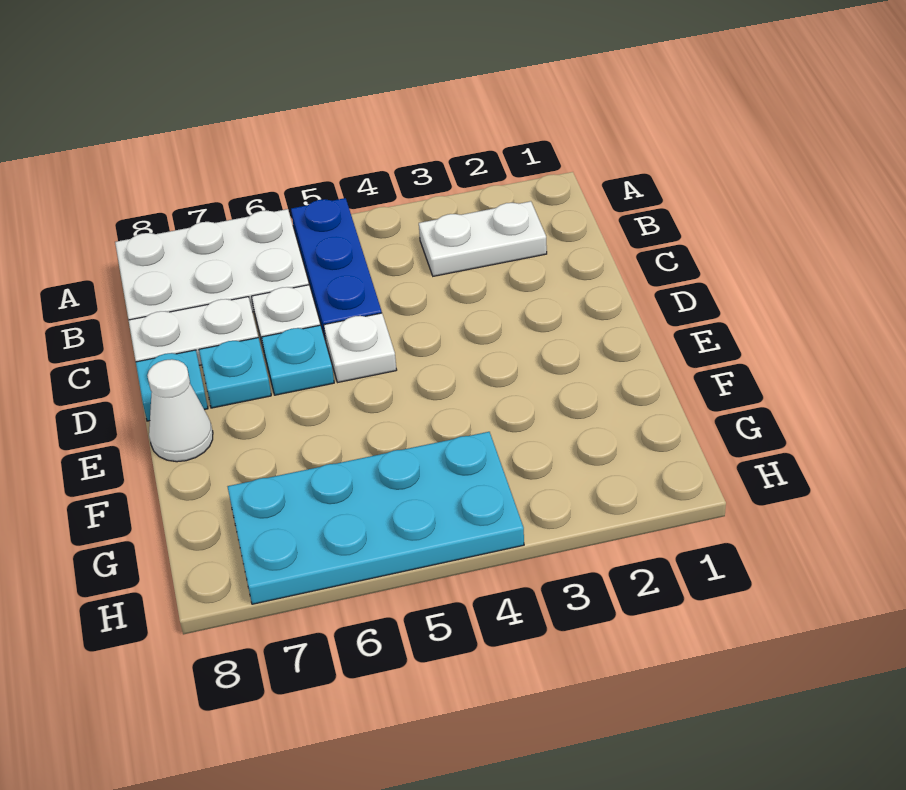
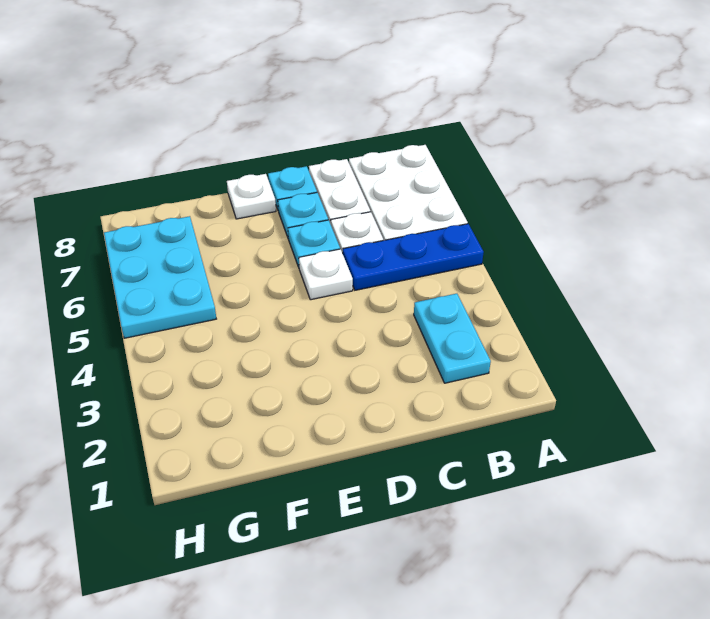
white plate B2:B3 level 1 -> cyan plate B2:B3 level 1
white cone E8 level 1 -> white plate E8 level 1
cyan plate G4:H7 level 1 -> cyan plate G5:H7 level 1

